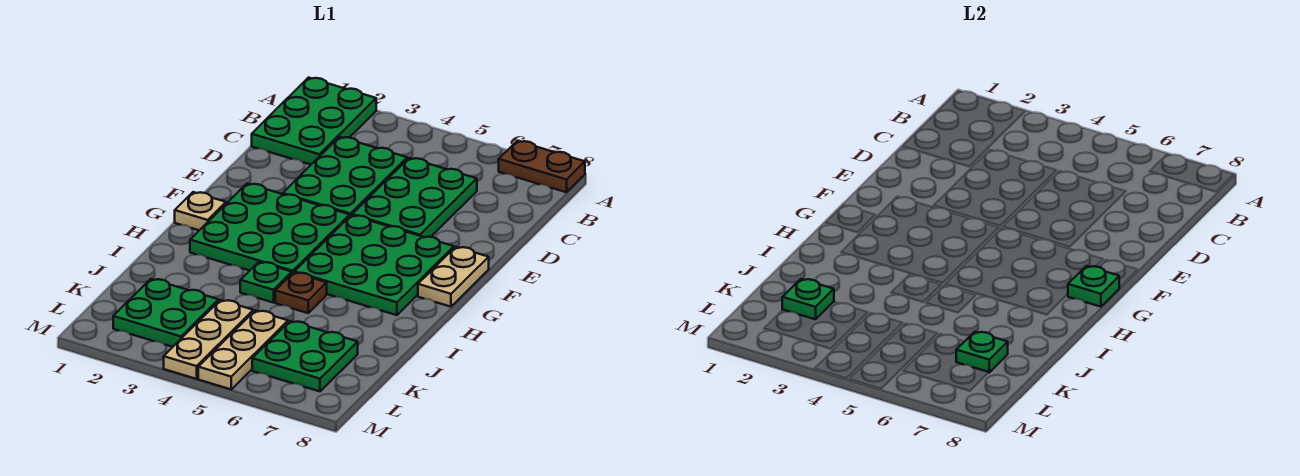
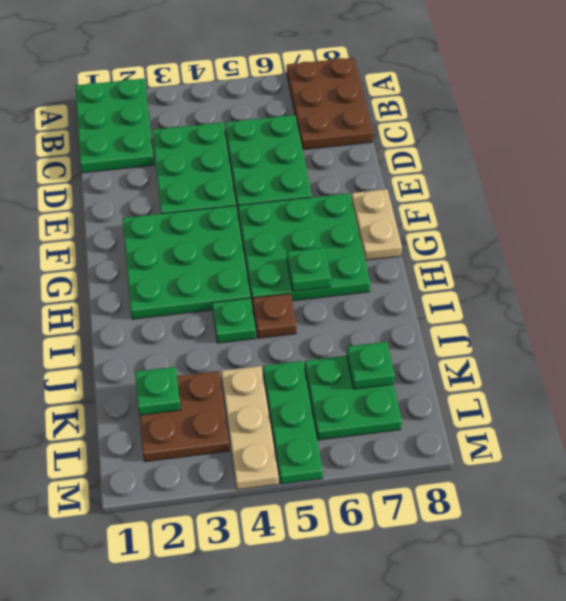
brown plate A7:A8 level 1 -> brown plate A7:C8 level 1
tan plate G1 level 1 -> none
green plate G8 level 2 -> green plate H6 level 2
green plate K2:L3 level 1 -> brown plate K2:L3 level 1
tan plate K5:M5 level 1 -> green plate K5:M5 level 1

